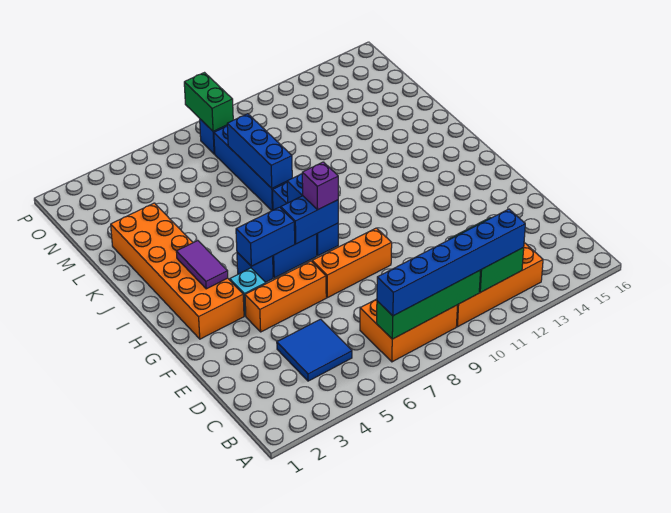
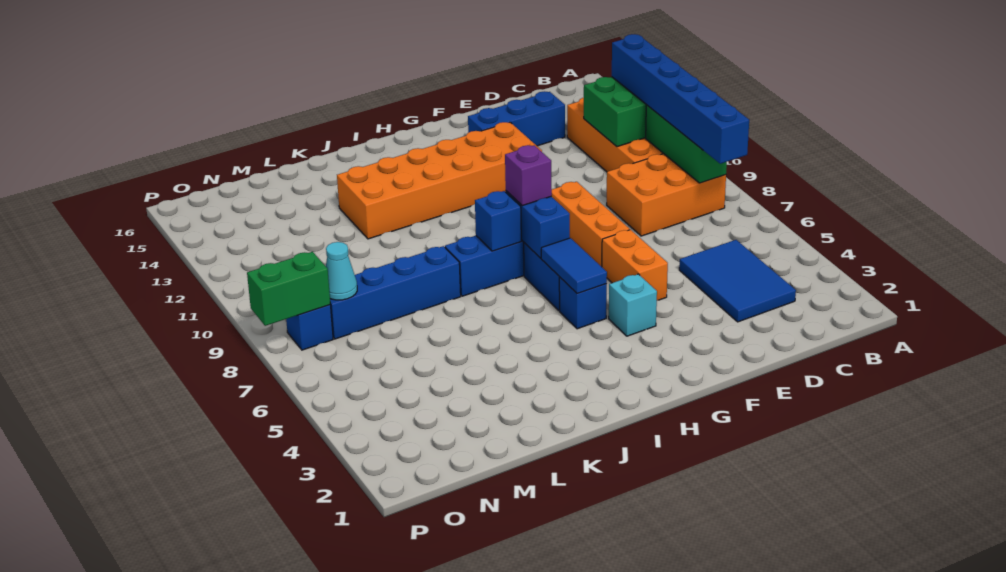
orange brick B7:C9 level 1 -> orange brick B8:D9 level 1
green brick B7:B10 level 2 -> green brick B8:B10 level 2
blue tile C4:D5 level 1 -> blue tile C3:D5 level 1
orange brick F4:F6 level 1 -> orange brick F5:F6 level 1
orange brick G2:L3 level 1 -> orange brick F12:K13 level 1
purple tile H3:I3 level 2 -> none
blue brick H5:H6 level 2 -> blue tile H5:H6 level 2
blue brick K8:M8 level 2 -> blue brick D14:F14 level 1
none -> cyan cone N8 level 2

